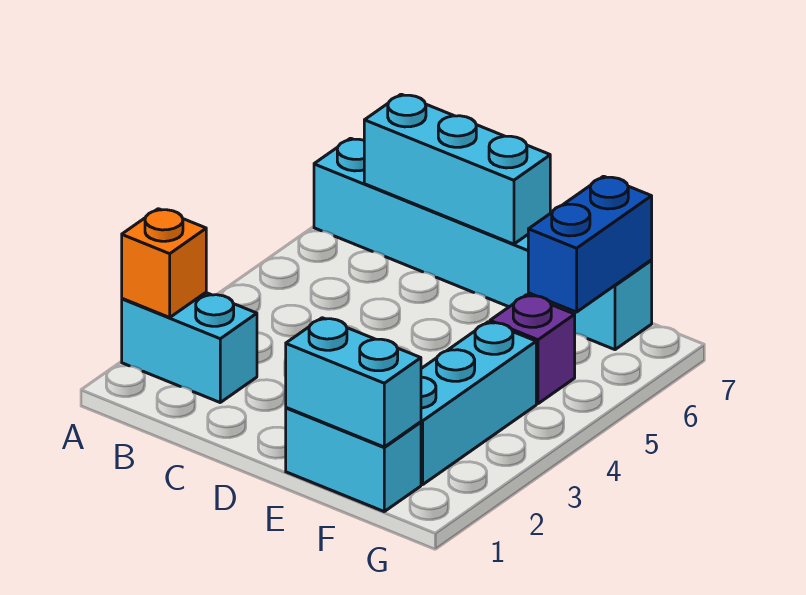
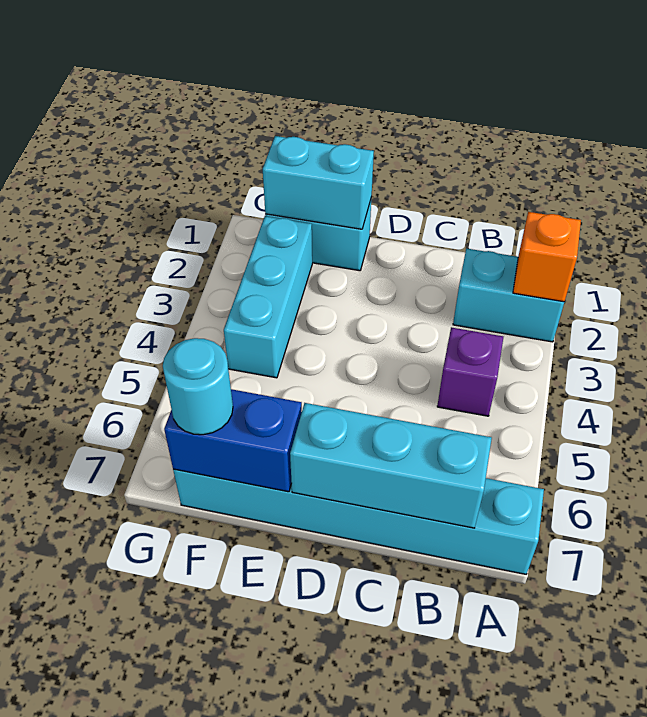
purple brick F5 level 1 -> purple brick B4 level 1
blue brick F6:F7 level 2 -> blue brick E7:F7 level 2
none -> cyan round brick F7 level 3

